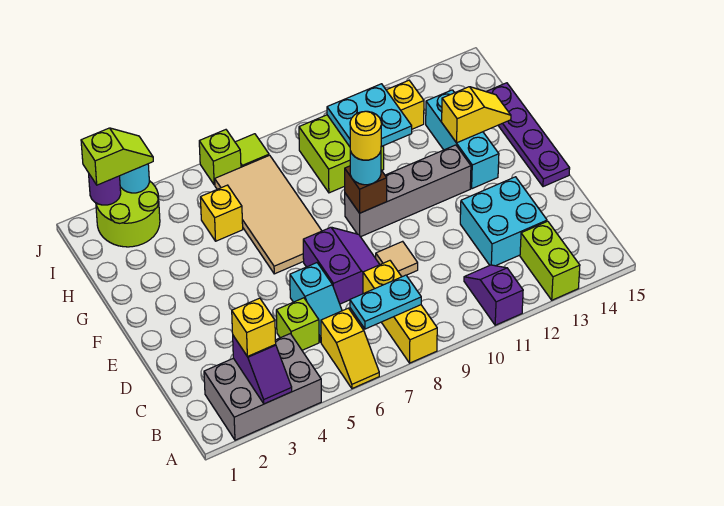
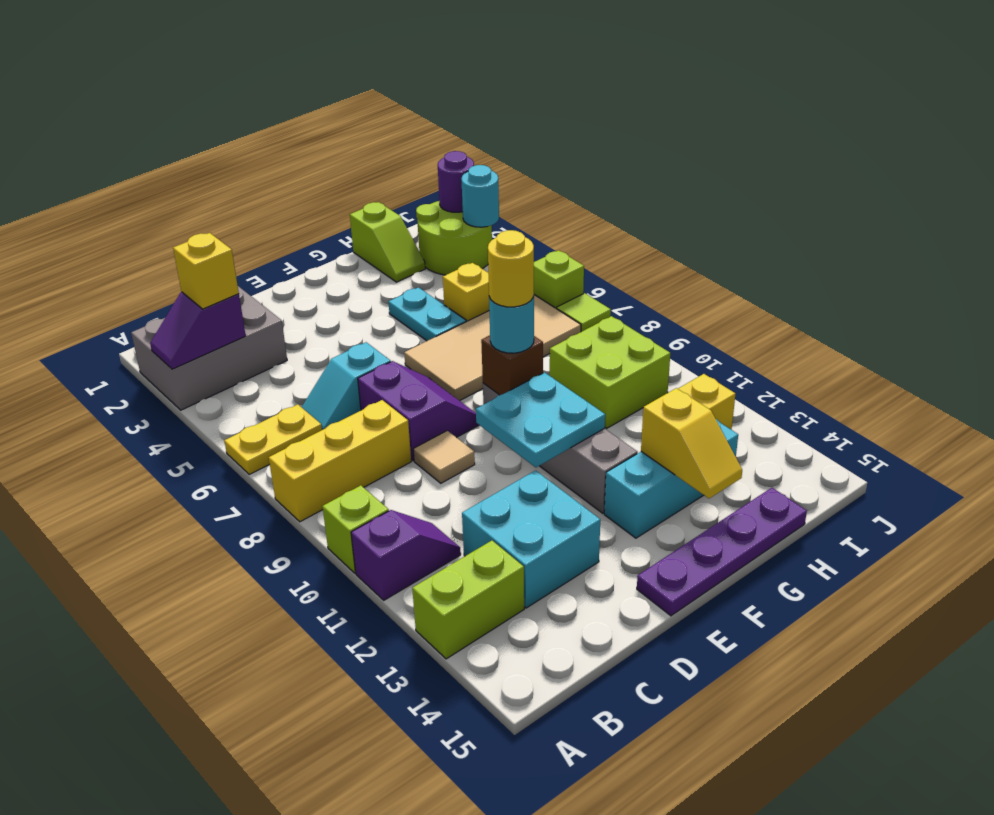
grey brick A2:B4 level 1 -> grey brick A2:C3 level 1
yellow slope A6:B6 level 1 top B -> yellow plate A6:B6 level 1
cyan plate B7:B8 level 2 -> cyan plate G4:G5 level 1
lime brick C5 level 1 -> lime brick A10 level 1
purple slope D7:E8 level 1 top 7 -> purple slope D7:E8 level 1 top D
cyan plate H10:I11 level 2 -> cyan plate E10:F11 level 2
lime slope J2:J3 level 3 top 2 -> lime slope H1:H2 level 1 top 1

